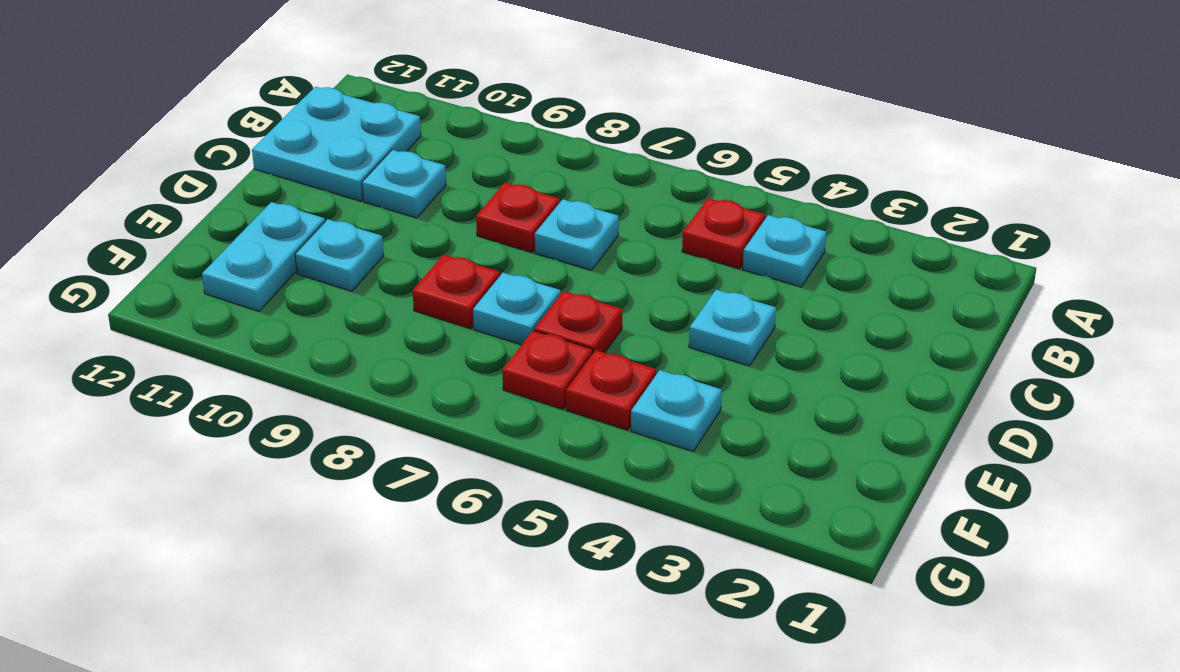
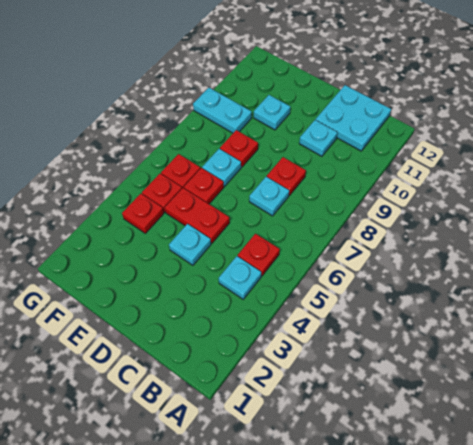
none -> red plate D5:E5 level 1
cyan plate E11:F11 level 1 -> cyan plate F9:G9 level 1
cyan plate F4 level 1 -> red plate F4 level 1

